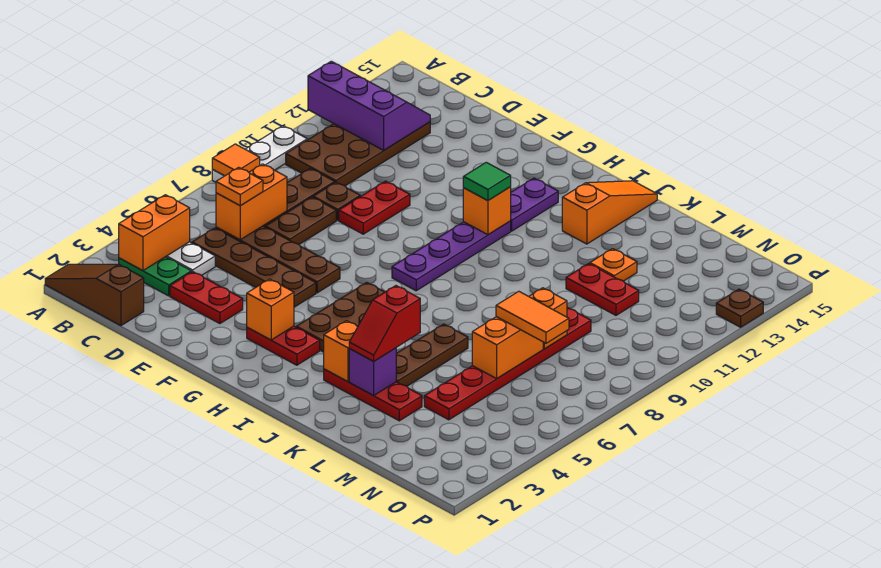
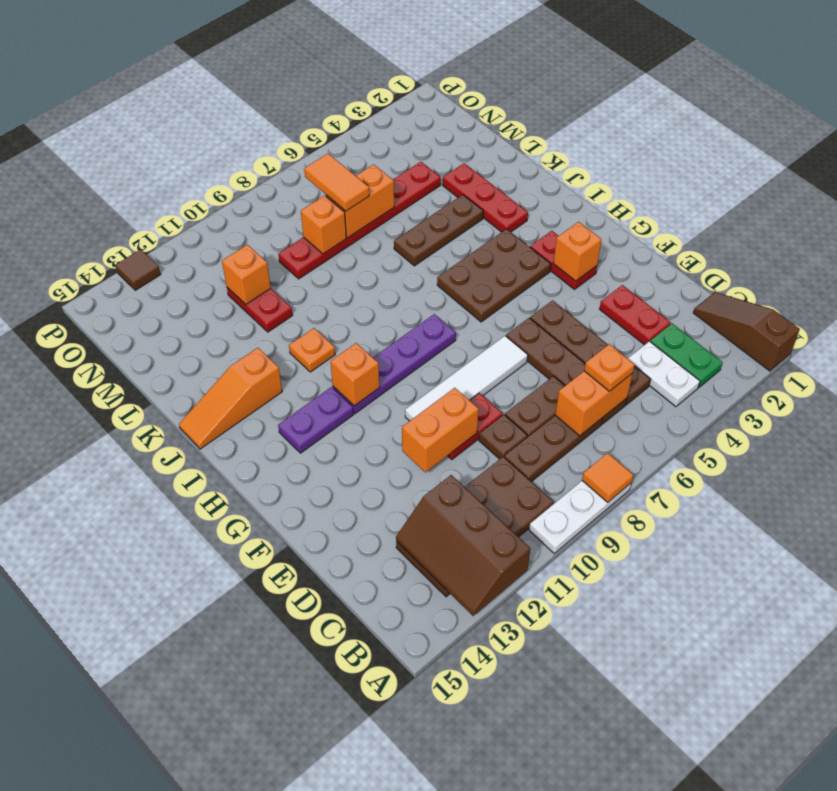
brown slope A1:C1 level 1 top C -> brown slope A1:C1 level 1 top A
purple slope A12:C13 level 2 top 12 -> brown slope A12:C13 level 2 top 12
orange brick B3:B4 level 2 -> orange brick E10:E11 level 2
none -> white tile F7:F10 level 1
green tile H11 level 3 -> none
orange brick J3 level 2 -> orange brick M11 level 2
purple brick K3 level 2 -> none
red slope K3:K4 level 3 top 4 -> none
orange plate L12 level 1 -> orange plate J11 level 1
brown plate P13 level 1 -> brown tile P13 level 1

